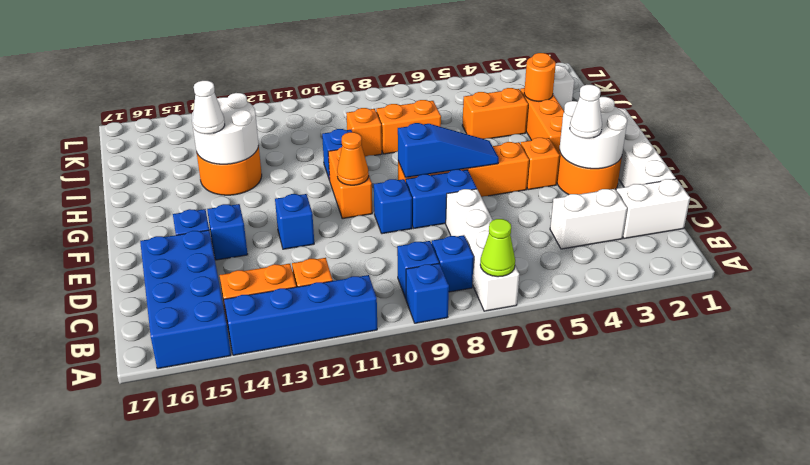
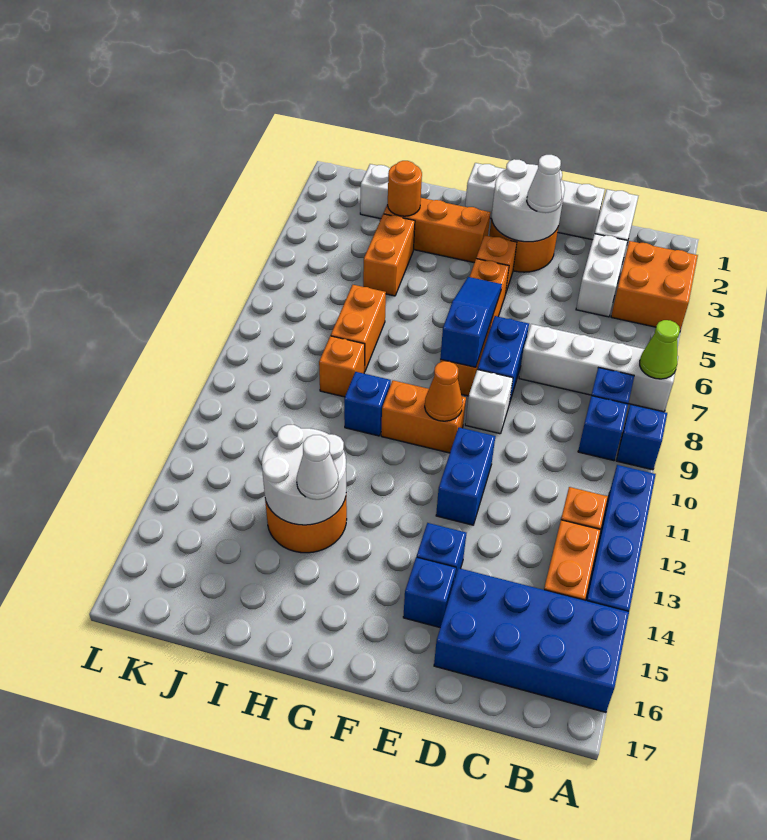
none -> orange brick A3:B4 level 1
blue brick E9 level 1 -> white brick E9 level 1
blue brick E12 level 1 -> blue brick E11:E12 level 1

